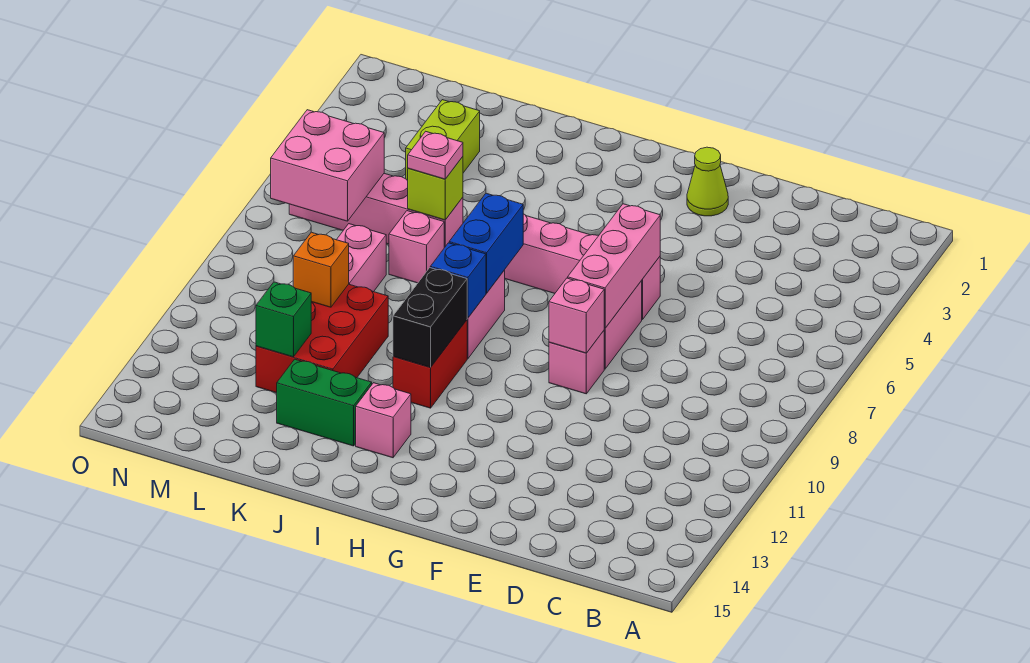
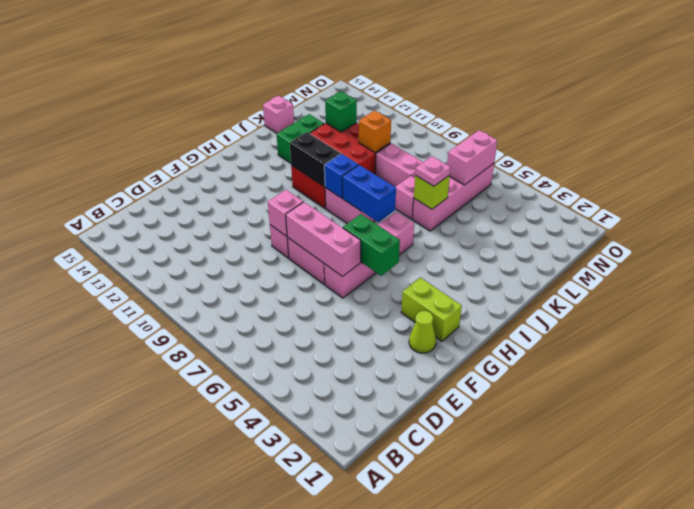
none -> green brick G5:G6 level 2
pink brick I13 level 1 -> pink brick K15 level 1
lime brick L3:L4 level 1 -> lime brick G2:G3 level 1
pink brick M6:N7 level 2 -> pink brick M6:N6 level 2

